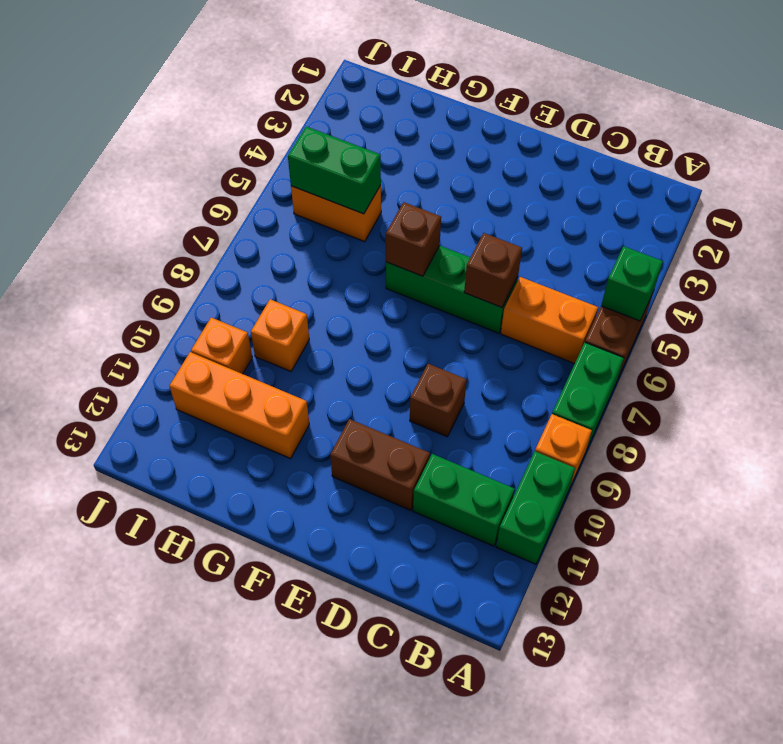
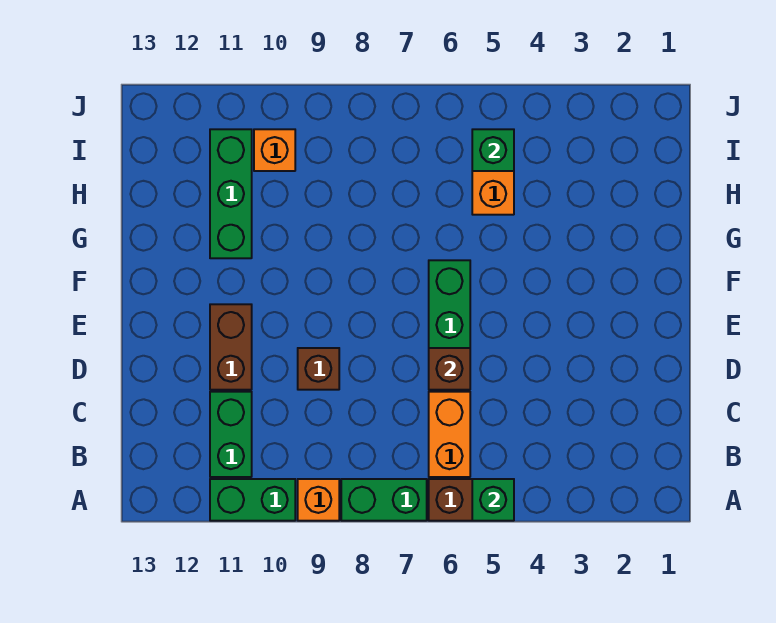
brown brick F6 level 2 -> none
orange brick G11:I11 level 1 -> green brick G11:I11 level 1
green brick H5:I5 level 2 -> green brick I5 level 2
orange brick H9 level 1 -> none

